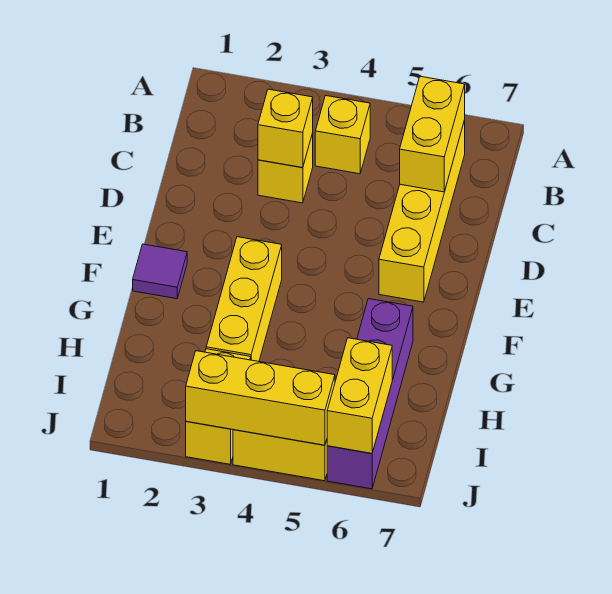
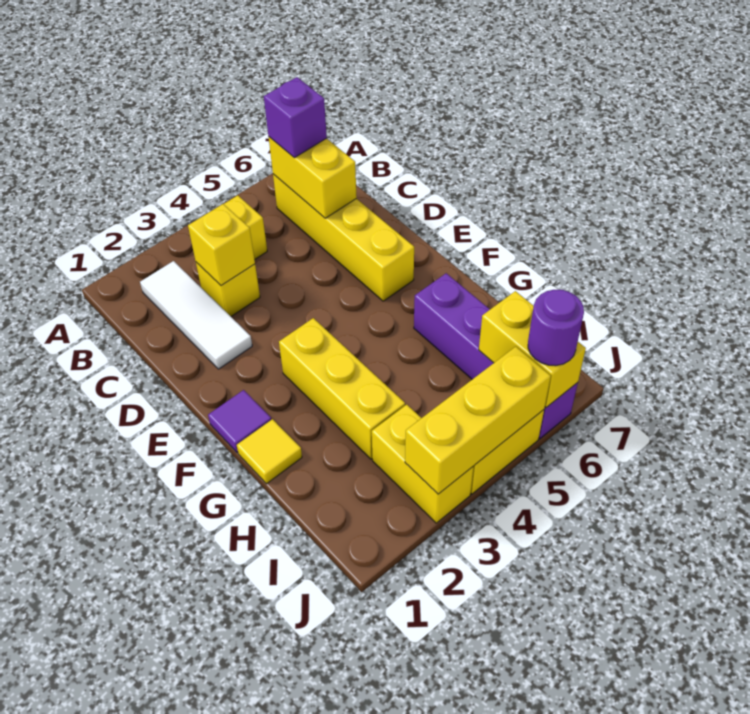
none -> white tile B2:D2 level 1
none -> purple brick B6 level 3
none -> yellow tile G1 level 1
none -> purple round brick J6 level 3

